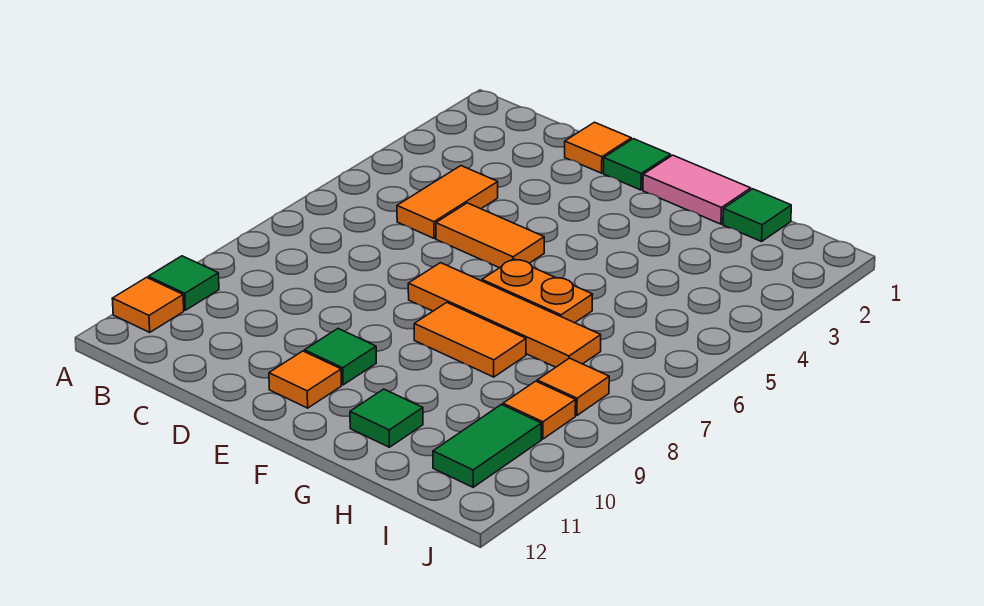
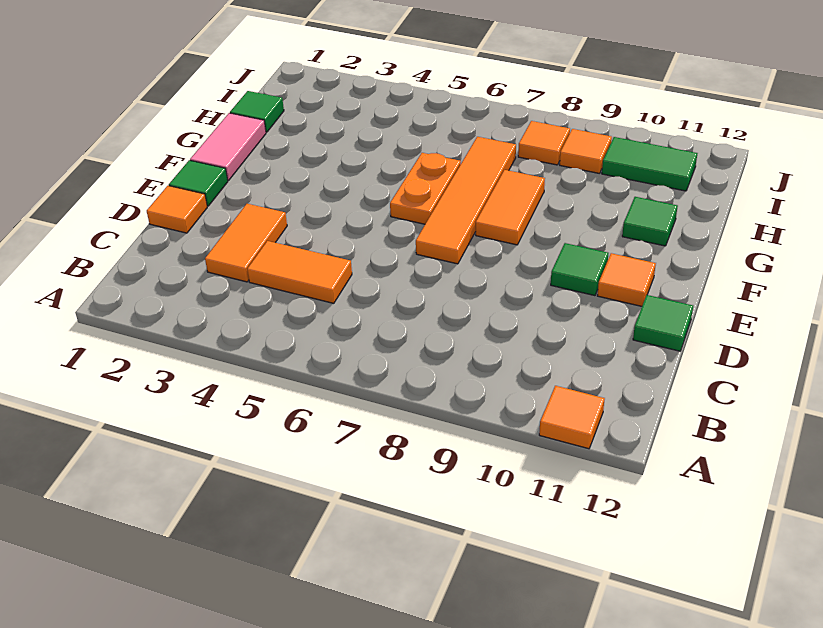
green tile A10 level 1 -> green tile D12 level 1
orange tile D5:E5 level 1 -> orange tile C3:D3 level 1

